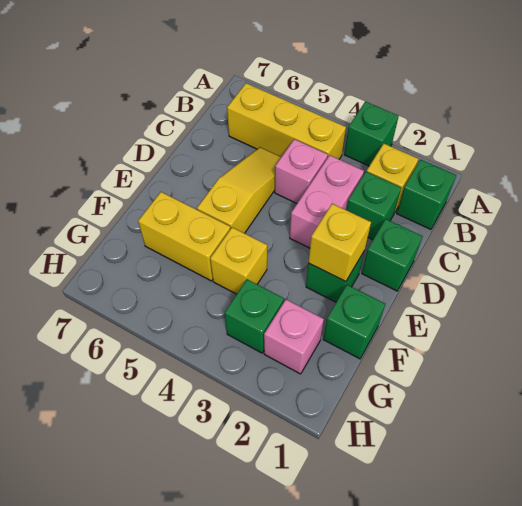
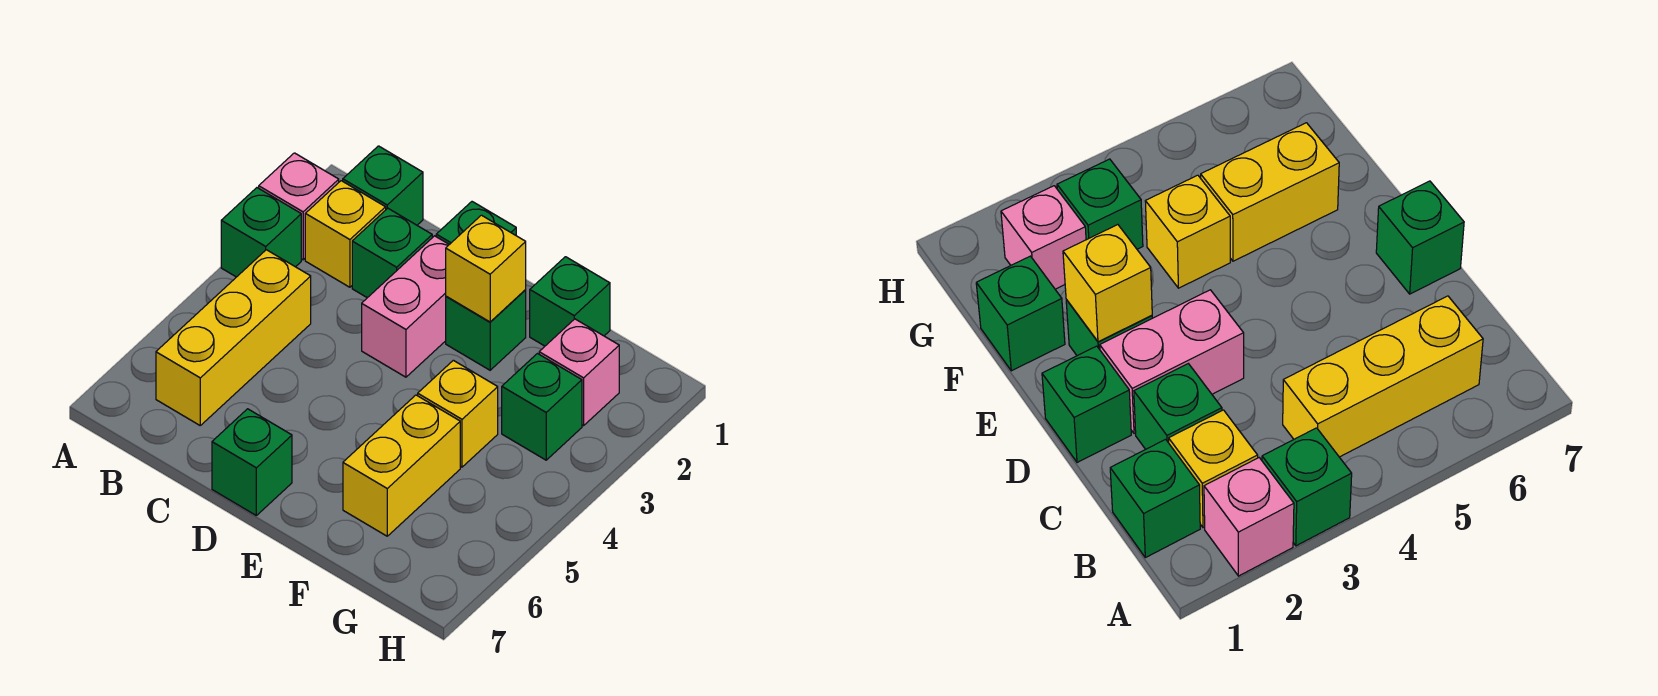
pink brick C3:D3 level 1 -> pink brick D2:D3 level 1
pink brick C4 level 1 -> pink brick A2 level 1
yellow slope C5:E5 level 1 top E -> none
none -> green brick D7 level 1

